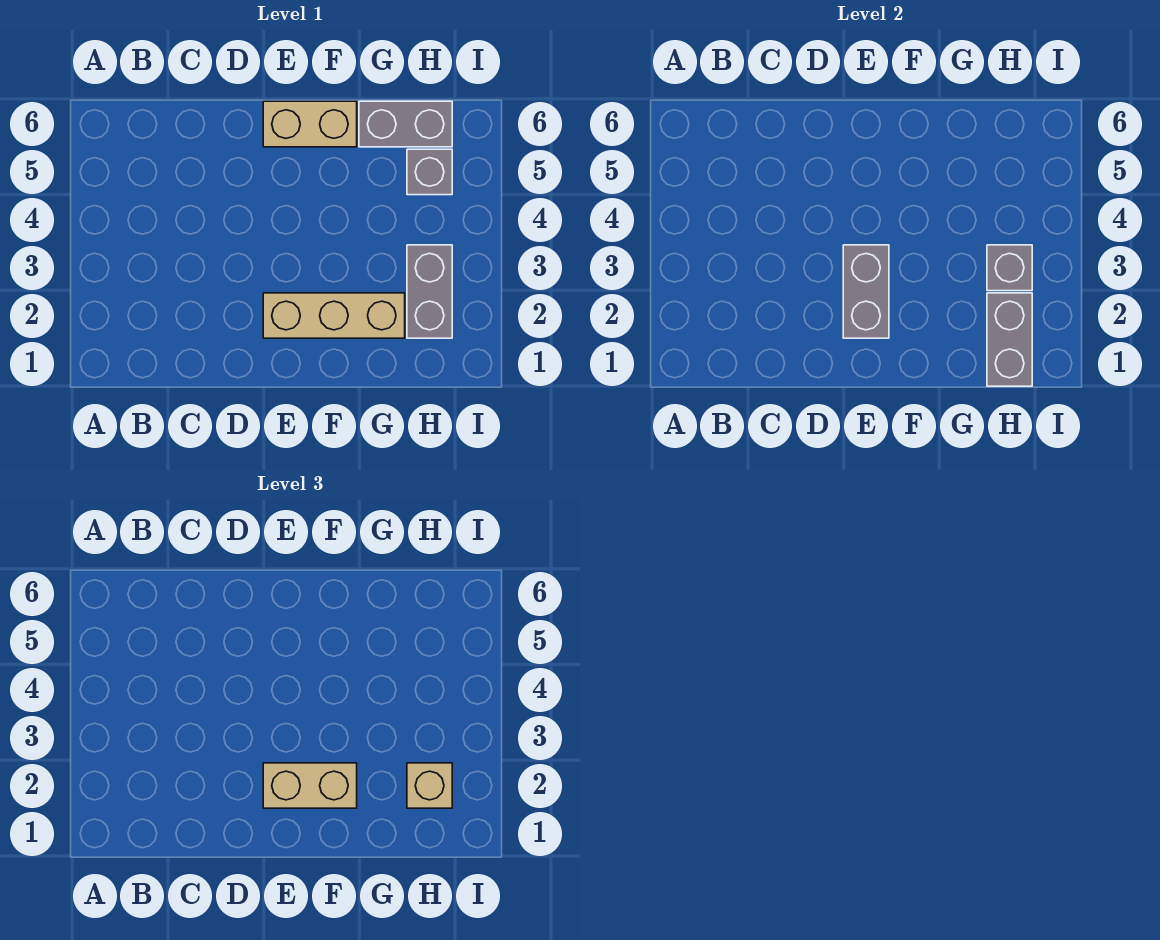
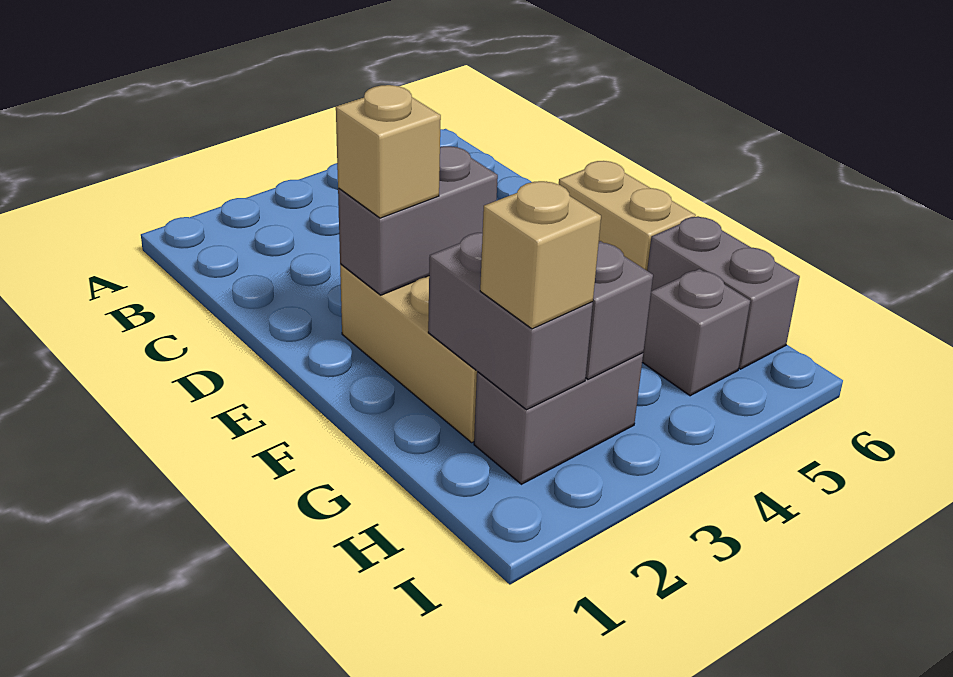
tan brick E2:F2 level 3 -> tan brick E2 level 3
grey brick H1:H2 level 2 -> grey brick G2:H2 level 2

